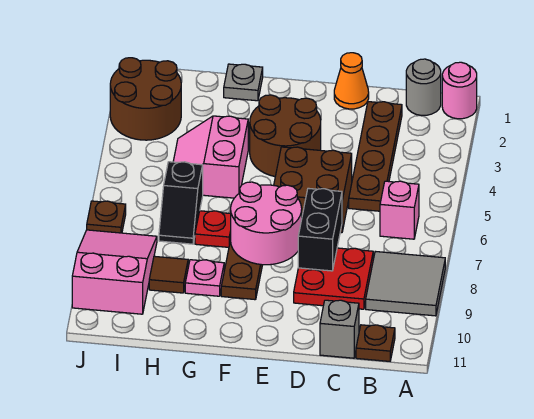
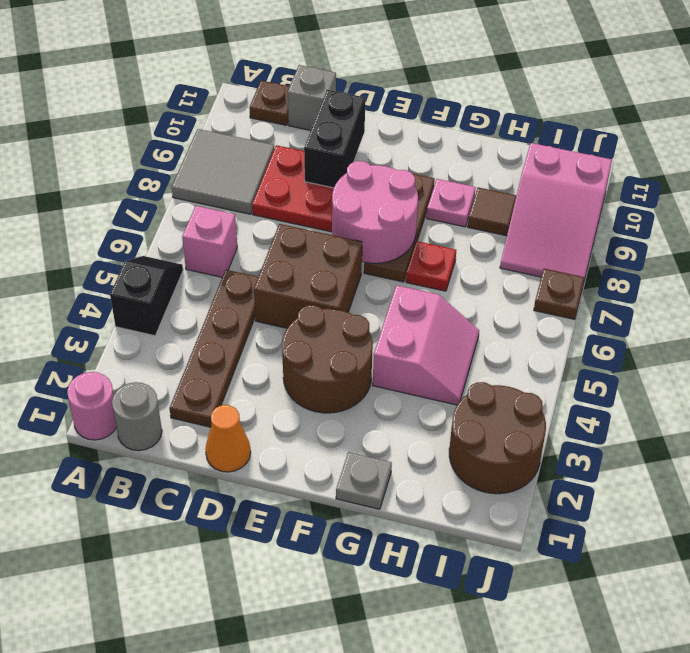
black brick D7:D8 level 2 -> black brick D9:D10 level 2
black slope H6:H7 level 1 top 6 -> black slope A4:A5 level 1 top 4

